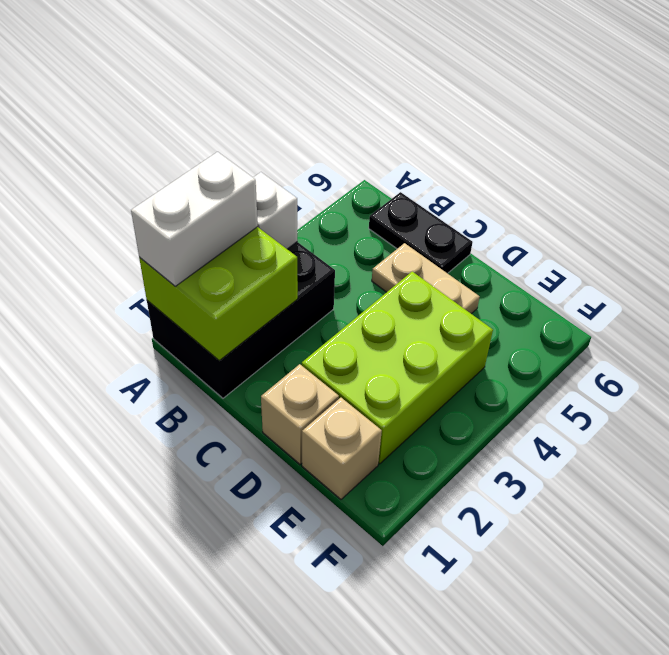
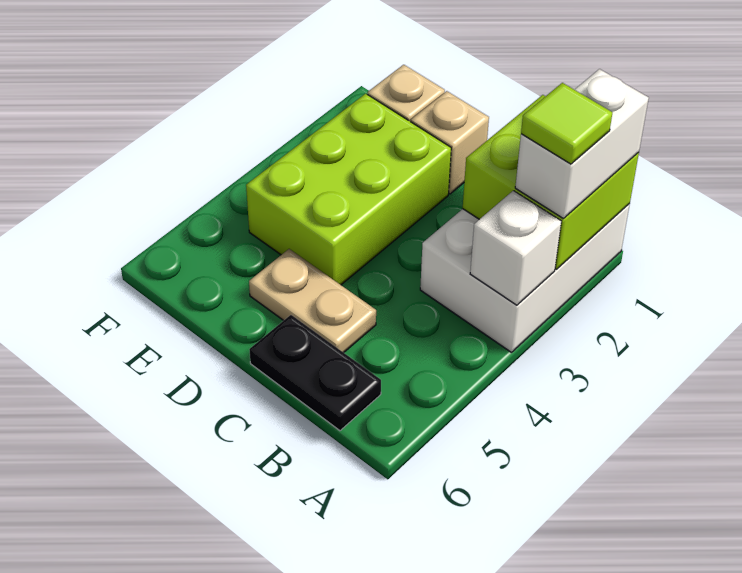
black brick A1:B3 level 1 -> white brick A1:B3 level 1
none -> lime tile A2 level 4

